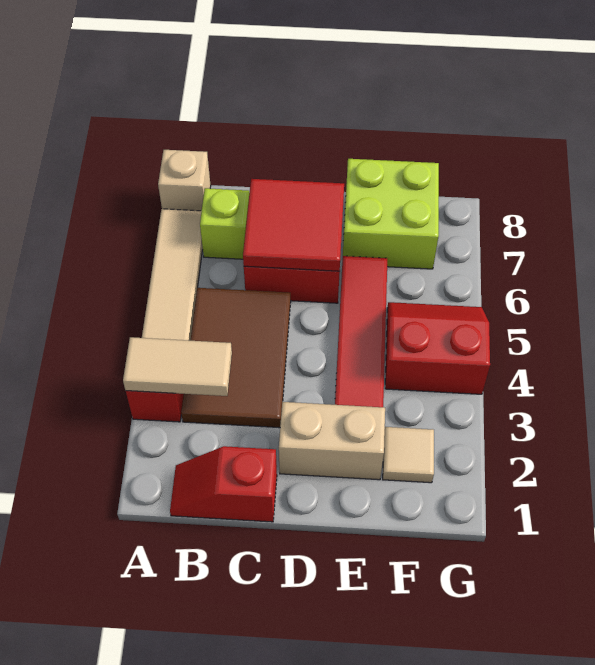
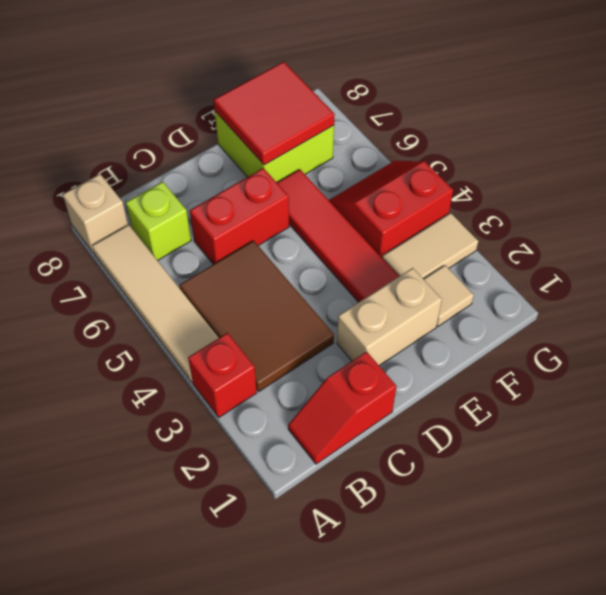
tan tile A3:B3 level 2 -> tan tile F3:G3 level 1
red tile C6:D7 level 2 -> red tile E7:F8 level 2

